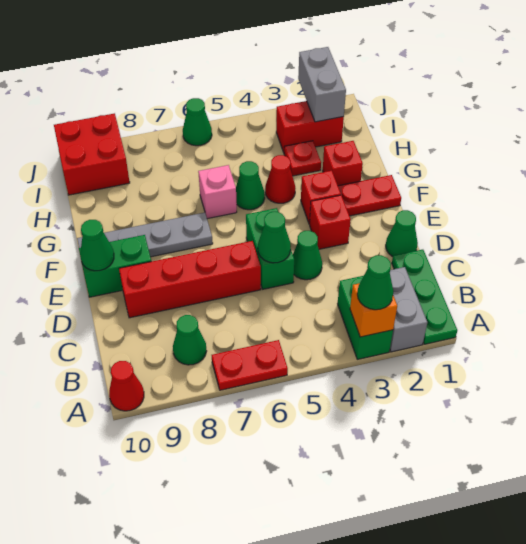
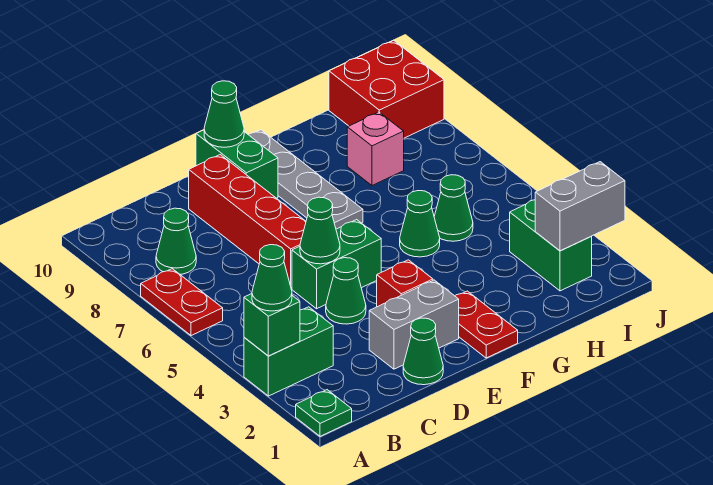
green plate A1:C1 level 1 -> green plate A1 level 1
grey brick A2:B2 level 1 -> grey brick D2:E2 level 1
orange brick A3 level 2 -> green brick A3 level 2
red cone A10 level 1 -> none
red brick F3 level 1 -> none
red brick G2 level 1 -> none
red cone G4 level 1 -> none
pink brick G6 level 1 -> pink brick H8 level 1
red plate H3 level 1 -> none
red brick I2:I3 level 1 -> green brick I2:I3 level 1
green cone J6 level 1 -> green cone H5 level 1

